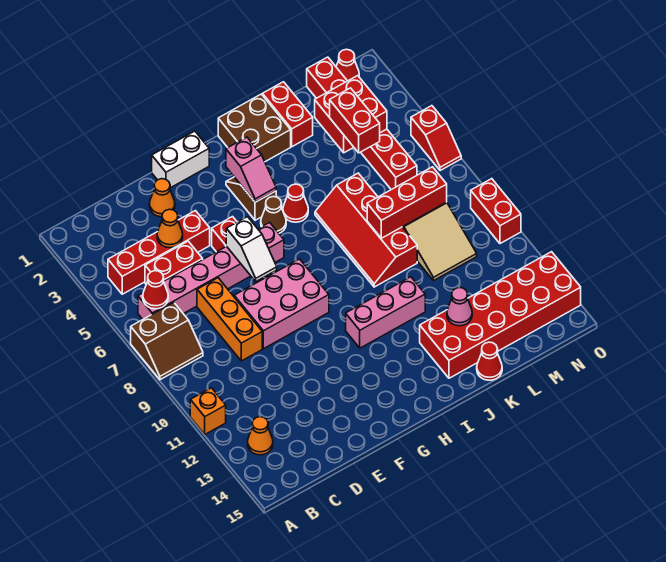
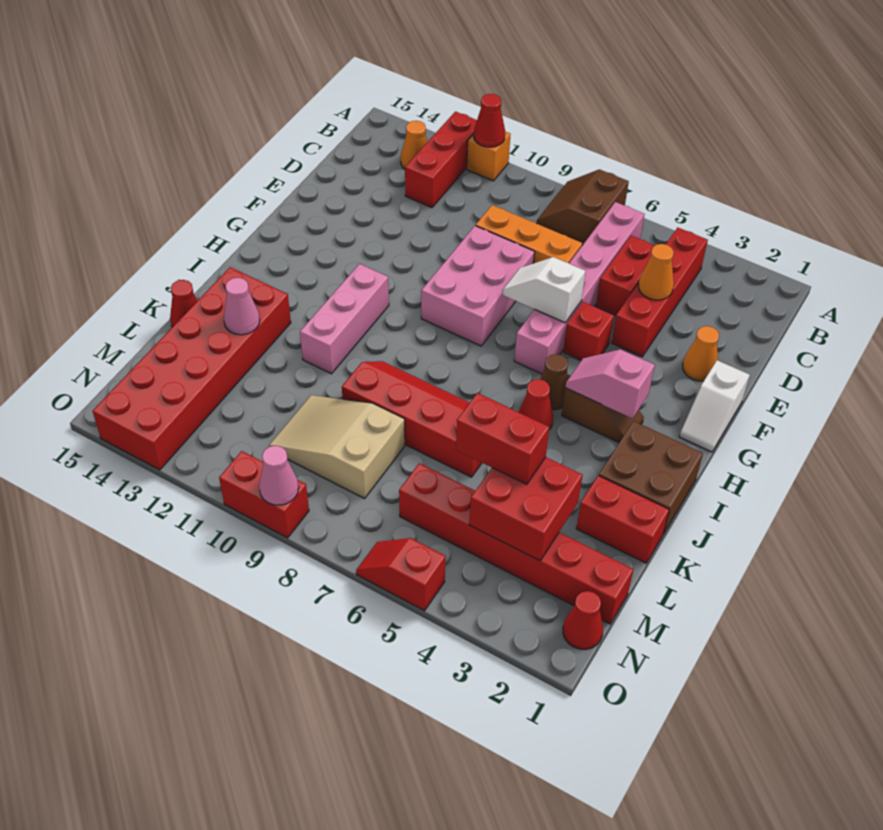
red cone B6 level 2 -> red cone A11 level 2
white brick F1:G1 level 1 -> white slope F1:G1 level 1 top F
red brick K8:M8 level 2 -> red brick A12:C12 level 1
none -> pink cone O9 level 2

